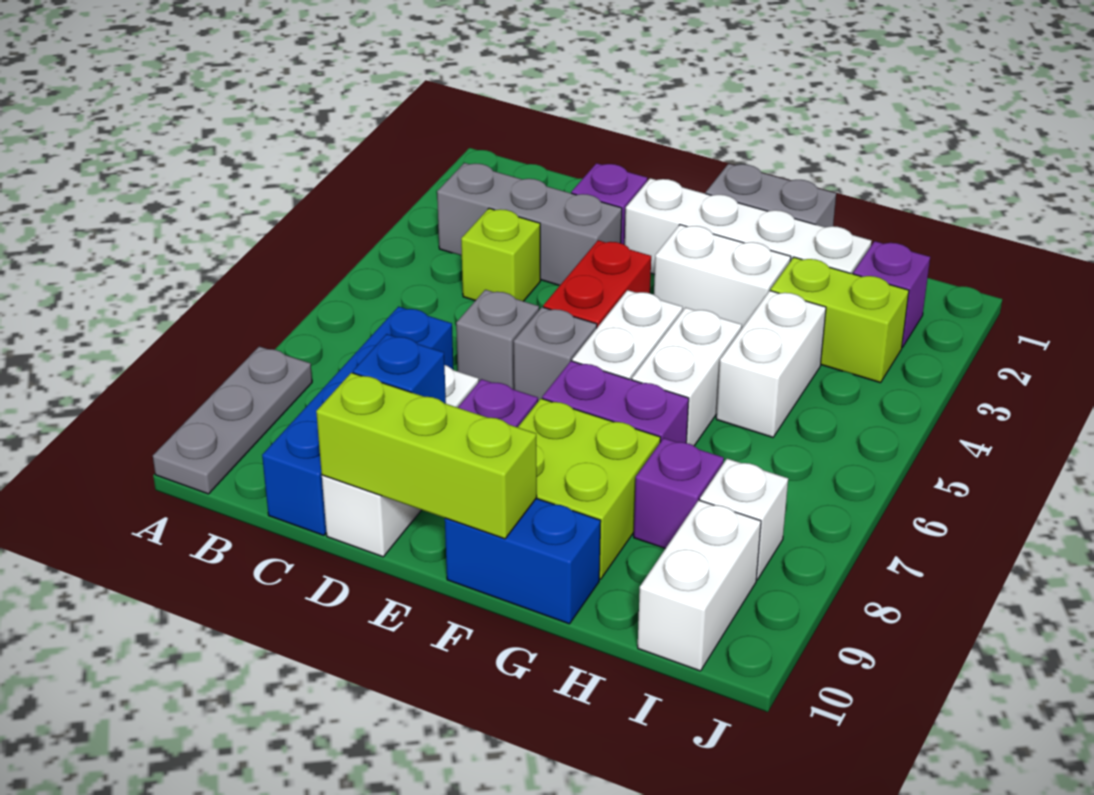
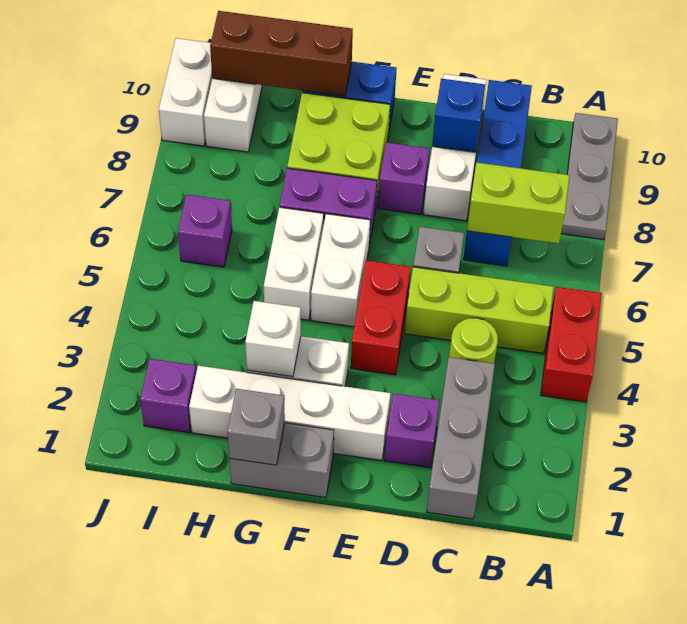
none -> red brick A4:A5 level 1
grey brick B3:D3 level 1 -> grey brick C1:C3 level 1
lime brick C4 level 1 -> lime round brick C4 level 1
lime brick D10:F10 level 2 -> lime brick B5:D5 level 1
grey brick E6 level 1 -> grey brick G1 level 2
none -> brown brick G10:I10 level 2
lime brick H3:I3 level 1 -> lime brick B7:C7 level 2
white brick H4:H5 level 1 -> white brick J9:J10 level 1
purple brick H8 level 1 -> purple brick I6 level 1
white brick I8 level 1 -> white brick G3 level 2

